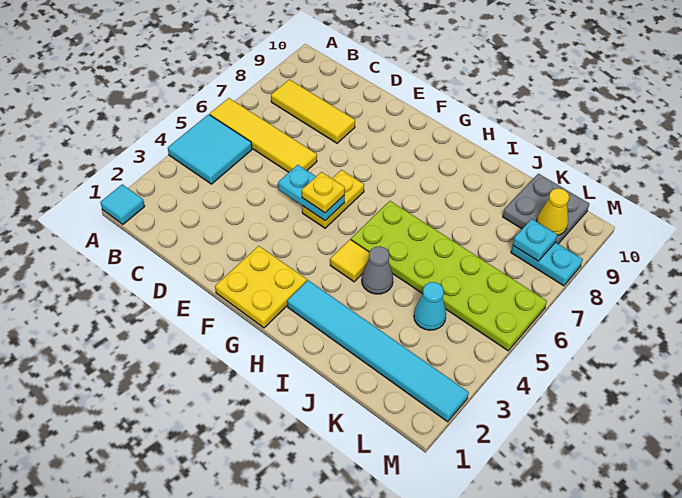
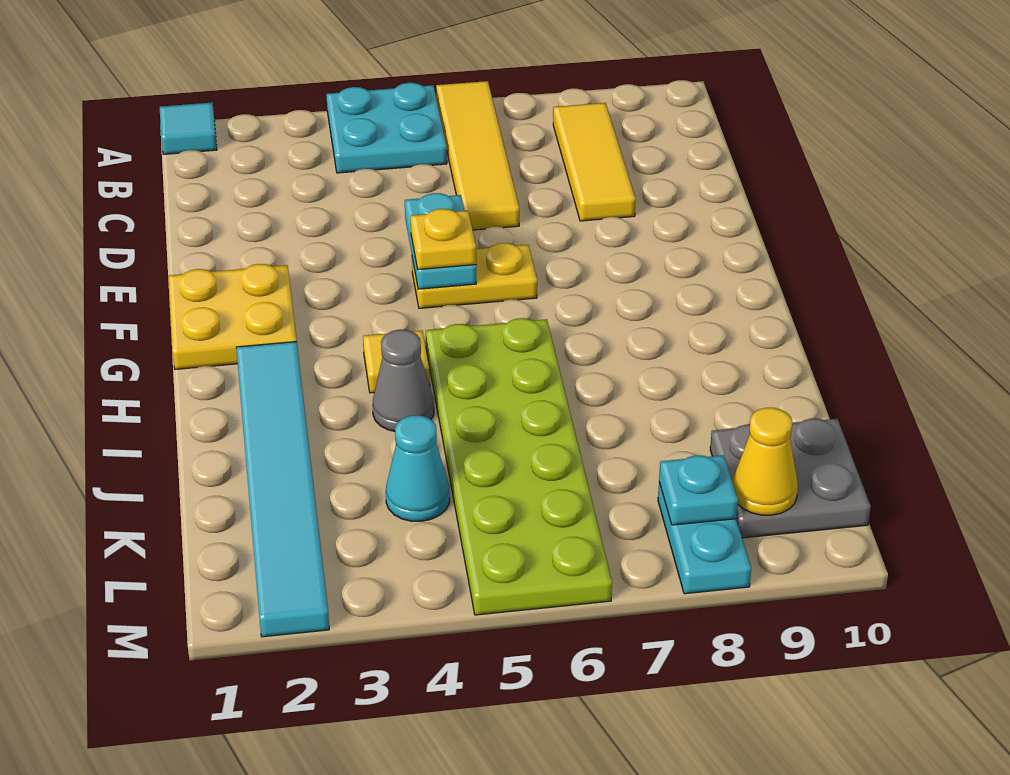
cyan tile A4:B5 level 1 -> cyan plate A4:B5 level 1

